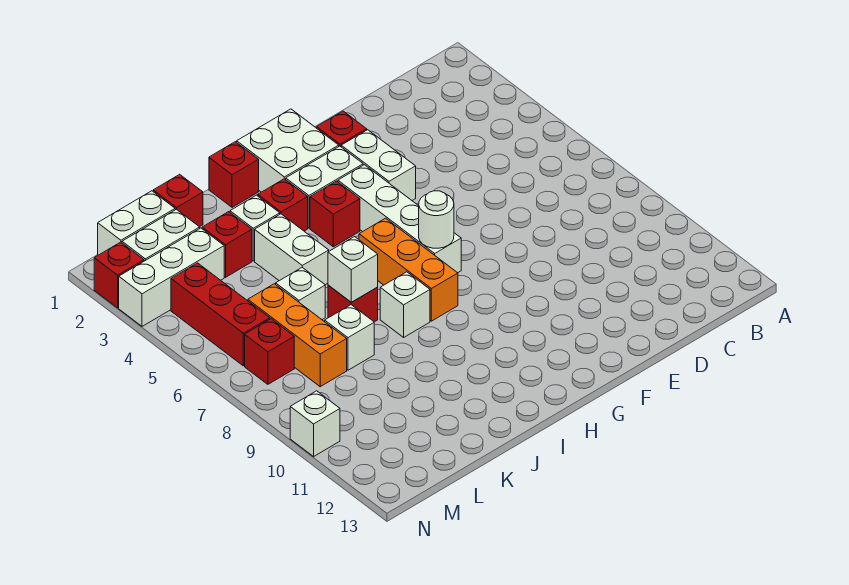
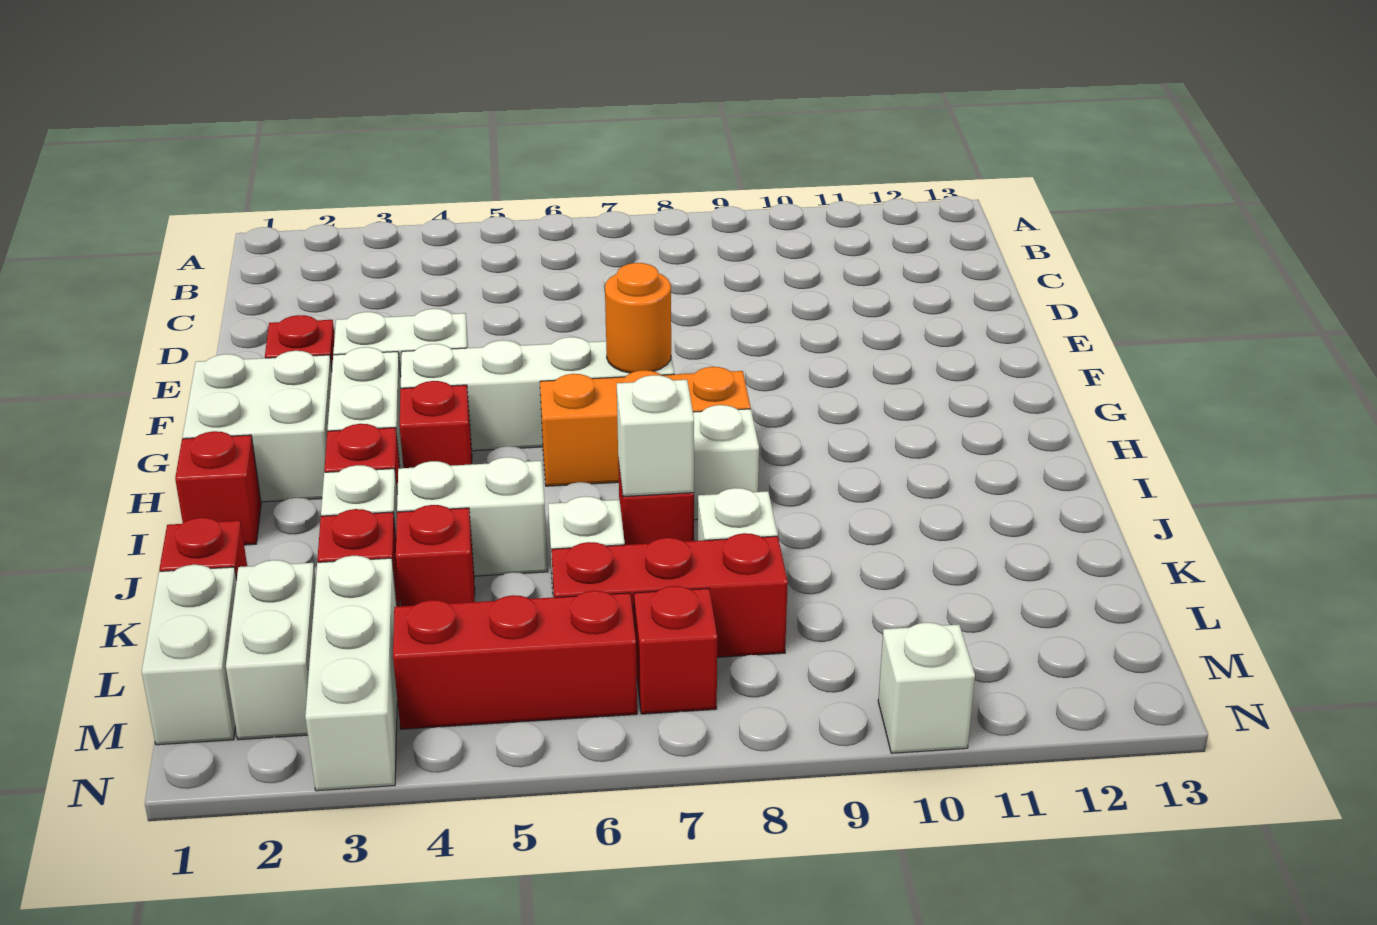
white round brick G7 level 2 -> orange round brick G7 level 2
orange brick L6:L8 level 1 -> red brick L6:L8 level 1
red brick N2 level 1 -> red brick K4 level 1

